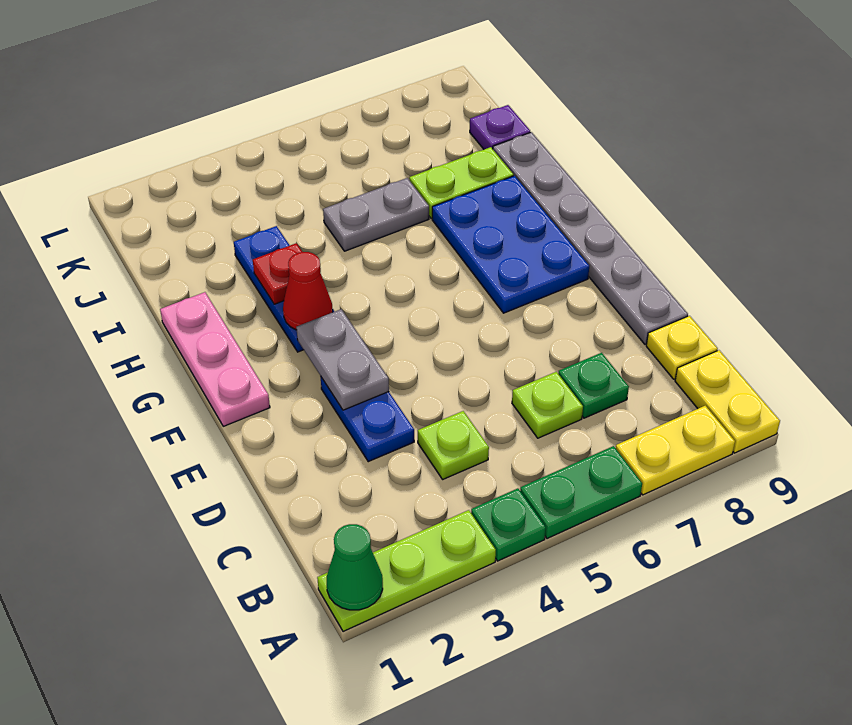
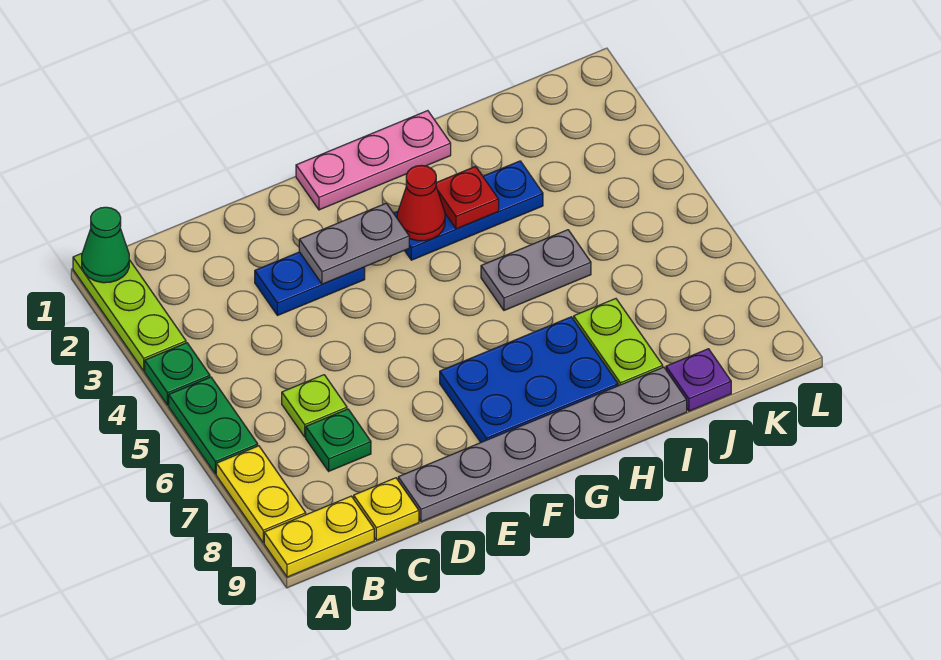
lime plate C4 level 1 -> none
grey plate I5:I6 level 1 -> grey plate H5:I5 level 1

